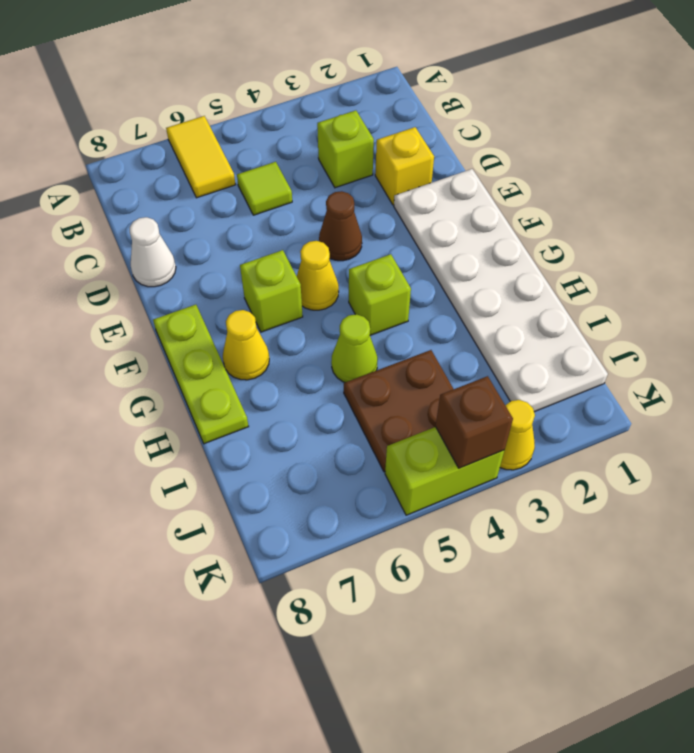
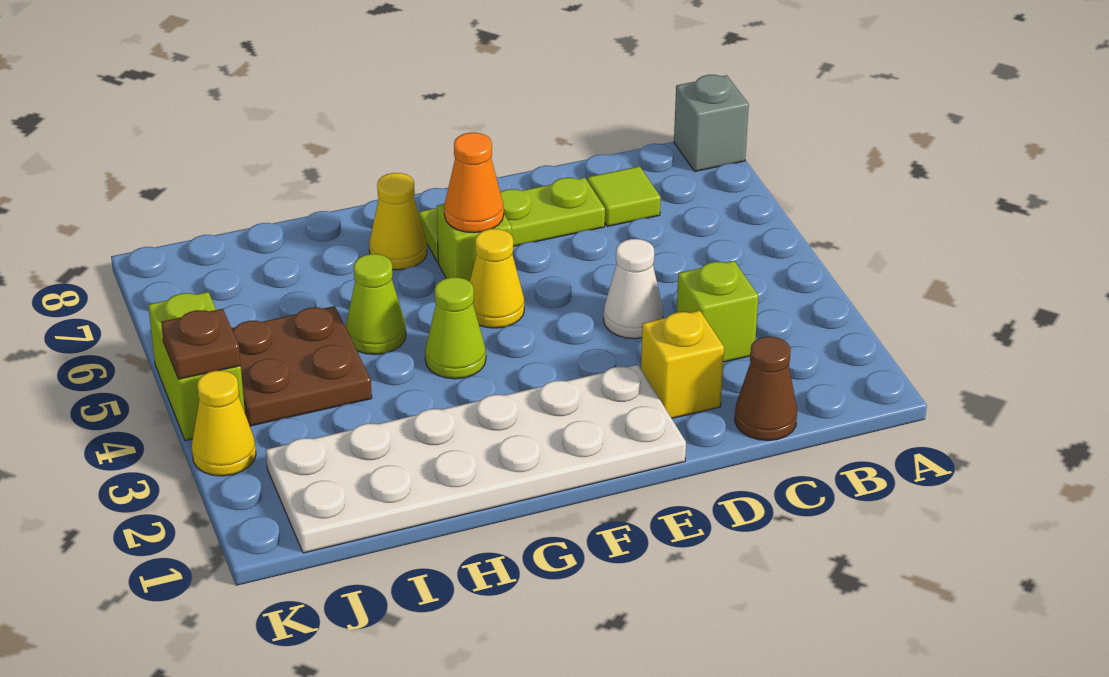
yellow tile A6:B6 level 1 -> none
none -> grey brick A8 level 1
lime tile C5 level 1 -> lime tile C7 level 1
white cone D8 level 1 -> white cone D4 level 1
brown cone E4 level 1 -> brown cone C1 level 1
none -> orange cone F6 level 2
lime plate F8:H8 level 1 -> lime plate D7:F7 level 1
lime brick G4 level 1 -> lime cone G4 level 1
brown brick K4 level 2 -> brown plate K4 level 2

